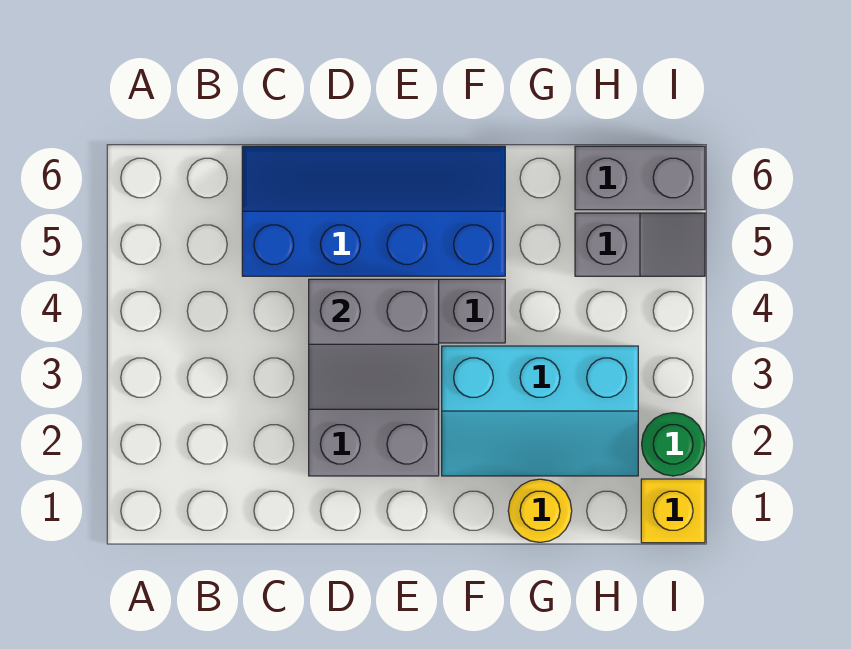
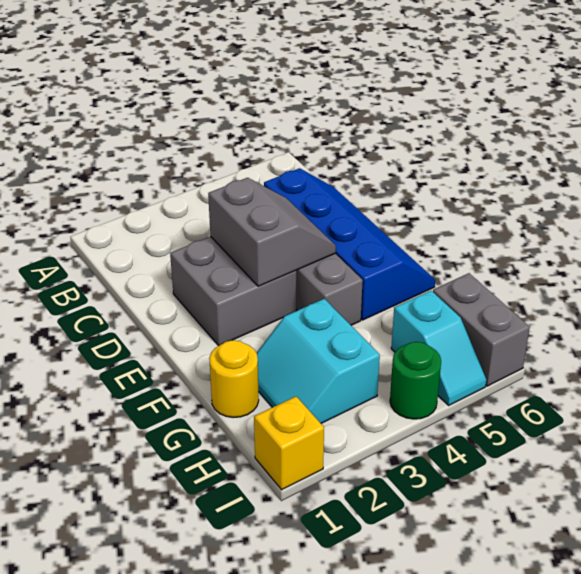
grey slope D3:E4 level 2 top 4 -> grey slope D3:E4 level 2 top 3
cyan slope F2:H3 level 1 top 3 -> cyan slope G2:H3 level 1 top 3
grey slope H5:I5 level 1 top H -> cyan slope H5:I5 level 1 top H
green round brick I2 level 1 -> green round brick I4 level 1

